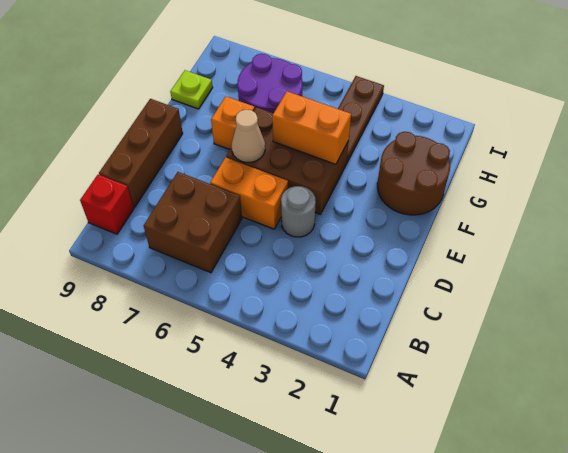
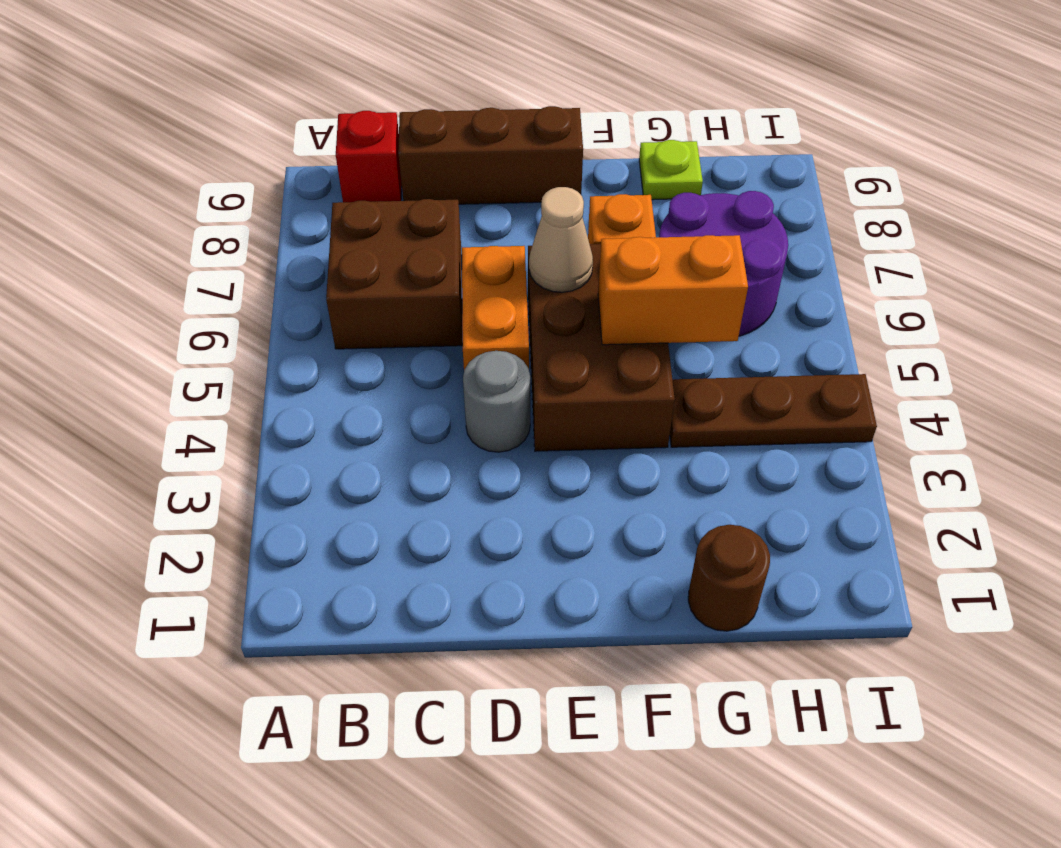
brown round brick F1:G2 level 1 -> brown round brick G1 level 1
orange brick F4:F5 level 2 -> orange brick F5:G5 level 2

